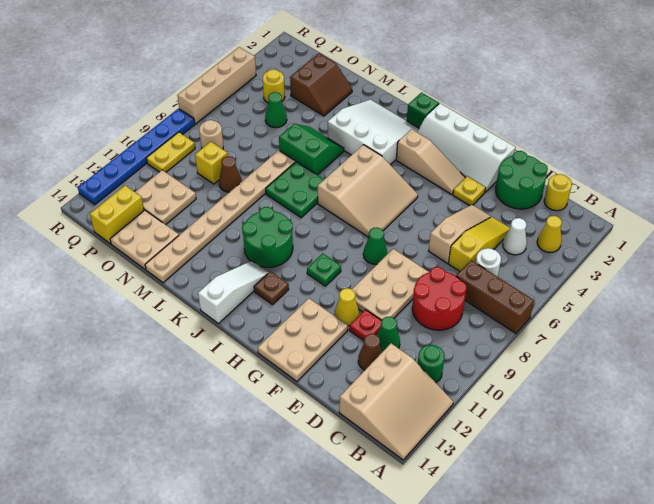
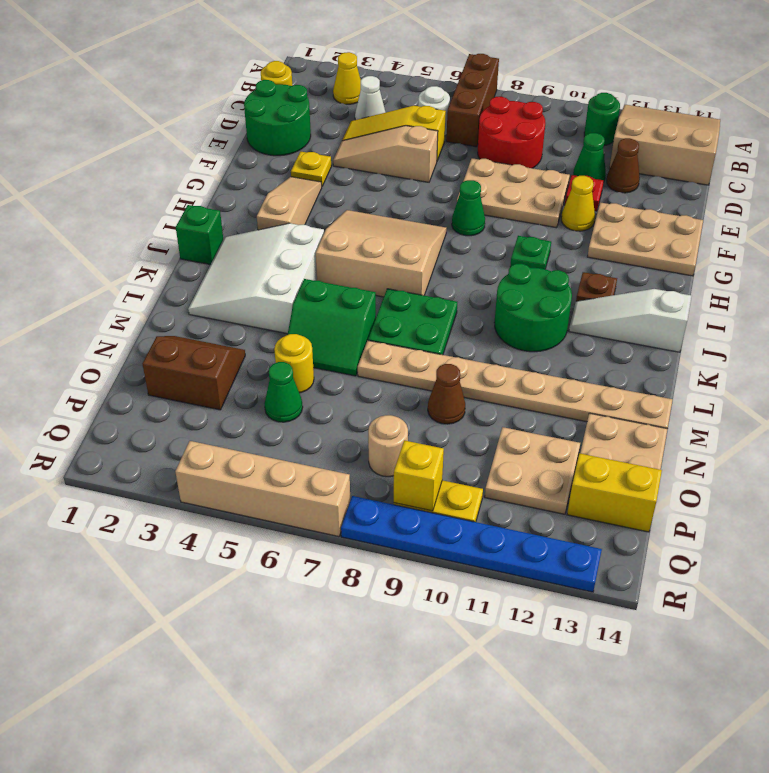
white slope F1:I2 level 1 top 1 -> none
green slope L5:M6 level 1 top 6 -> green slope L5:M6 level 1 top L
yellow brick O9 level 1 -> yellow brick Q9 level 2
yellow round brick P4 level 1 -> yellow round brick N5 level 1

